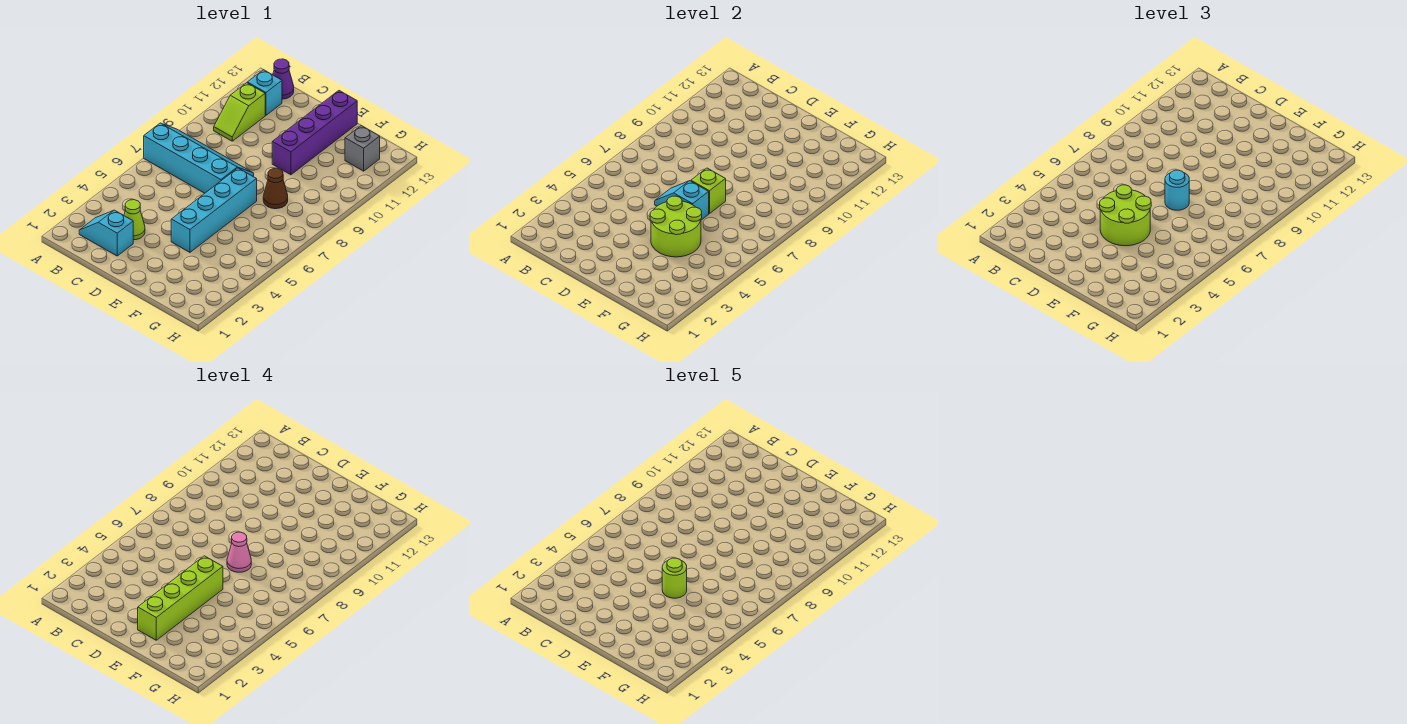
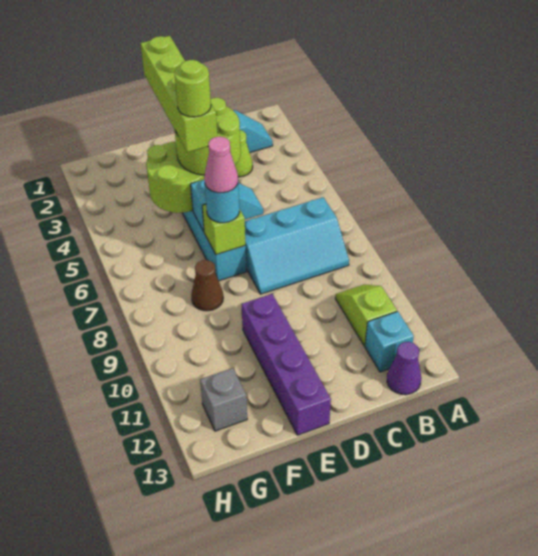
cyan slope A7:D8 level 1 top 7 -> cyan slope B7:D8 level 1 top 7

